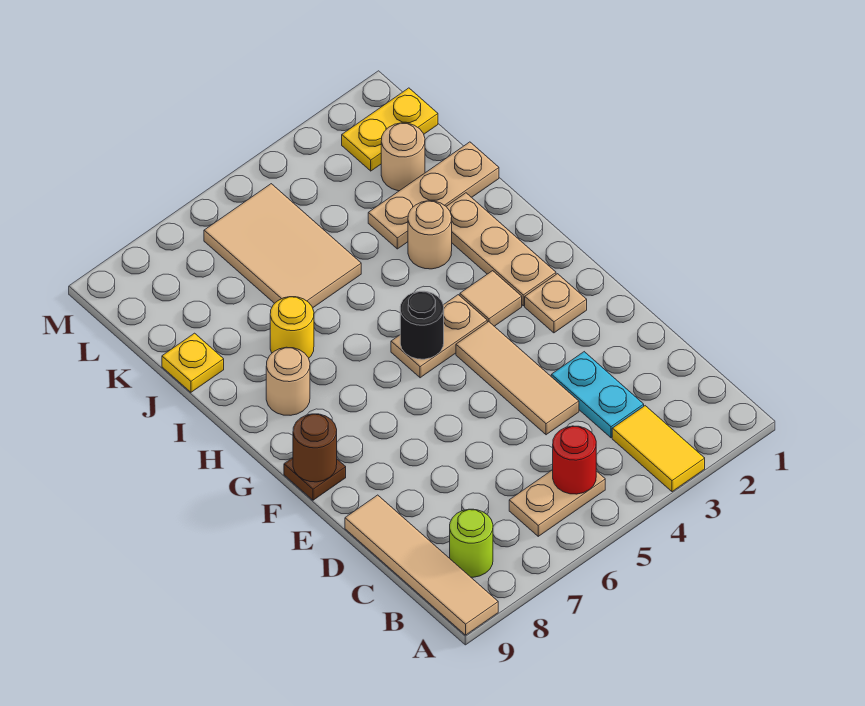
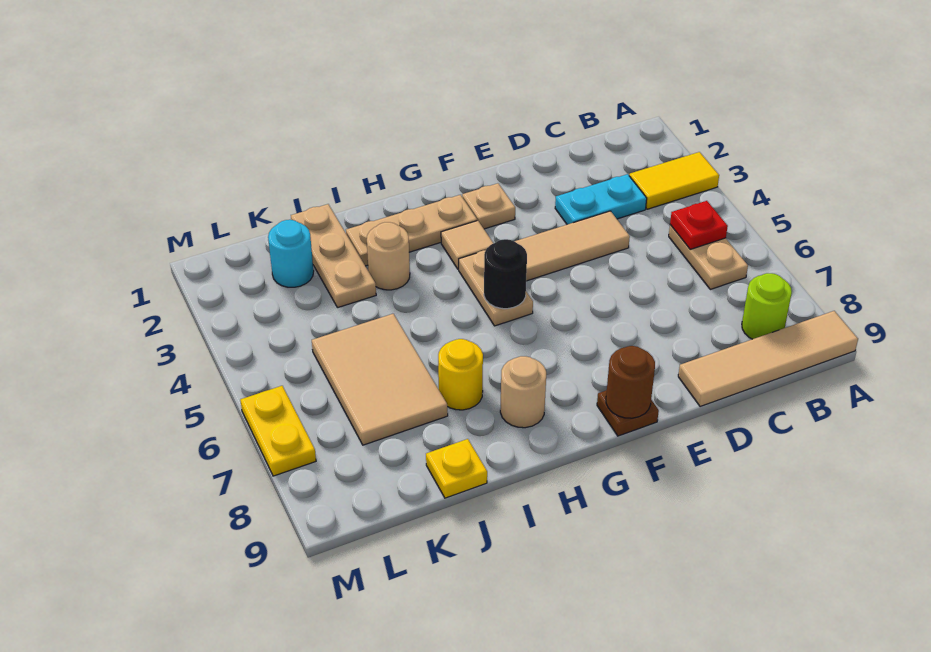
red round brick B5 level 2 -> red plate B5 level 2
tan tile J5:L6 level 1 -> tan tile J5:K7 level 1
tan round brick K2 level 1 -> cyan round brick K2 level 1
yellow plate L1:L2 level 1 -> yellow plate M6:M7 level 1

